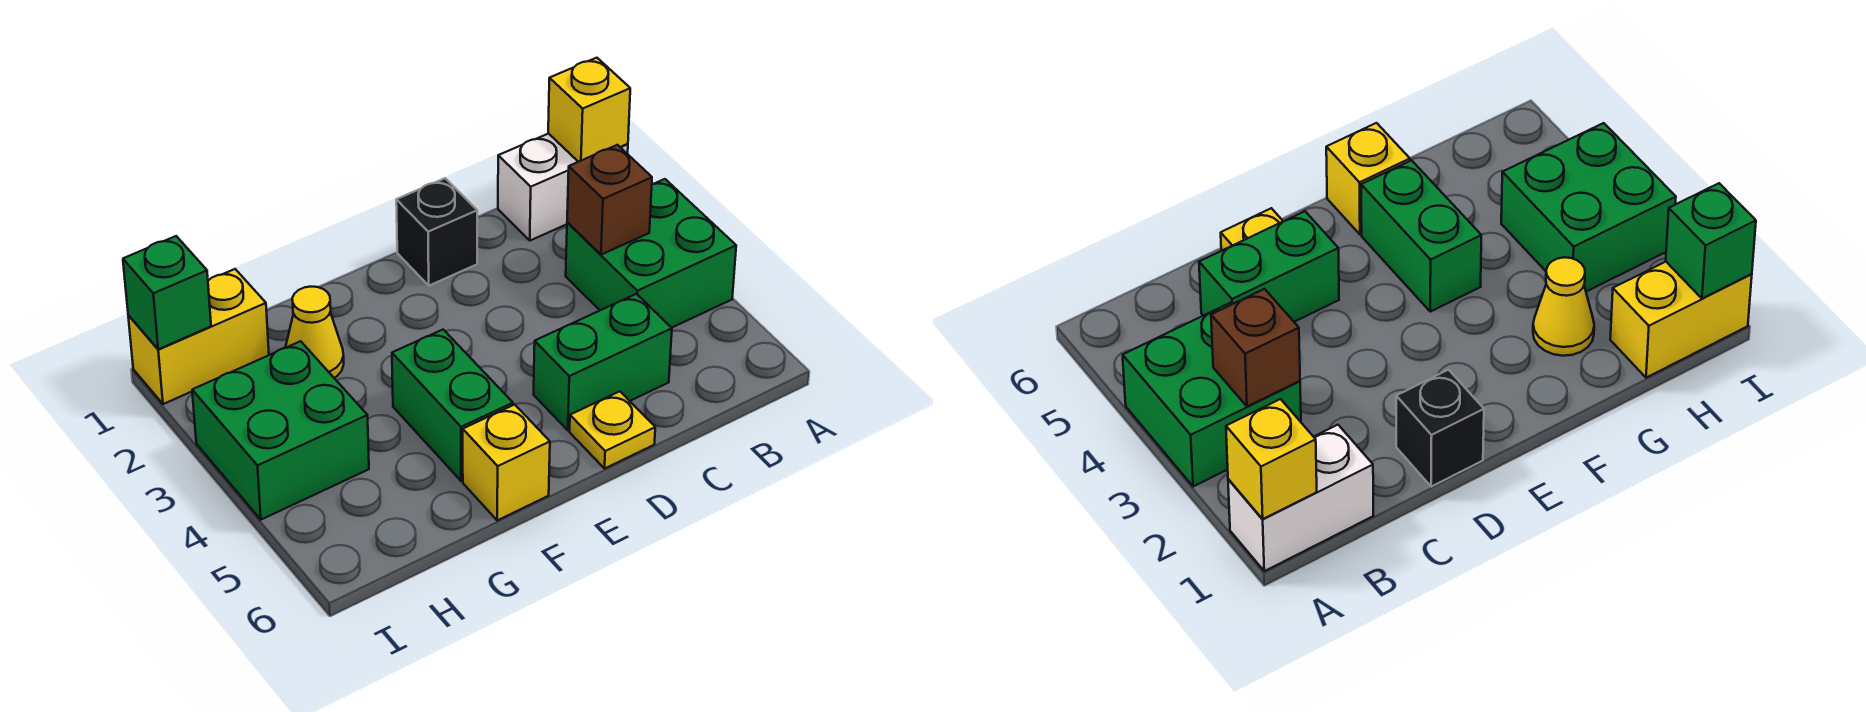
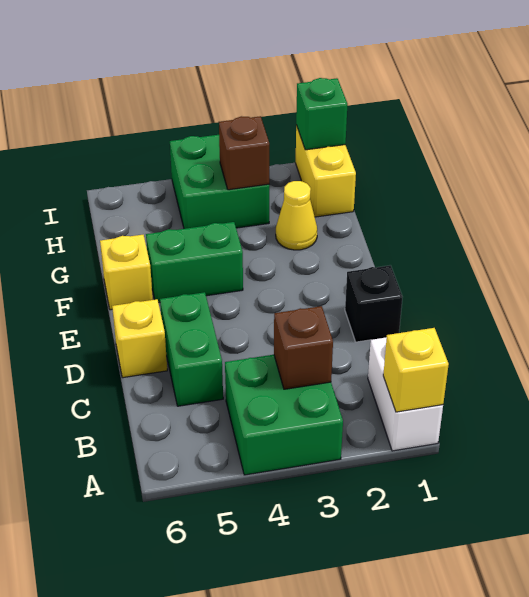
yellow plate D6 level 1 -> yellow brick D6 level 1
none -> brown brick H3 level 2

